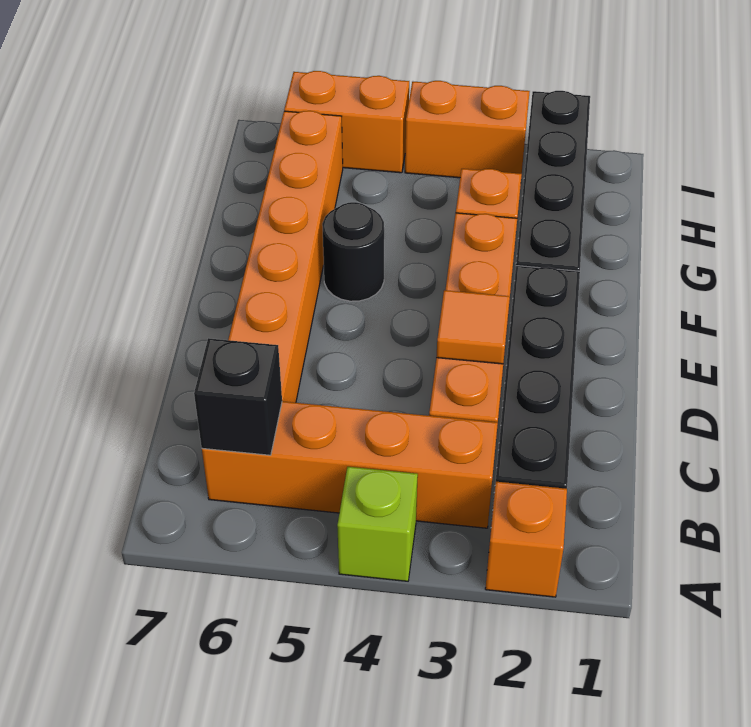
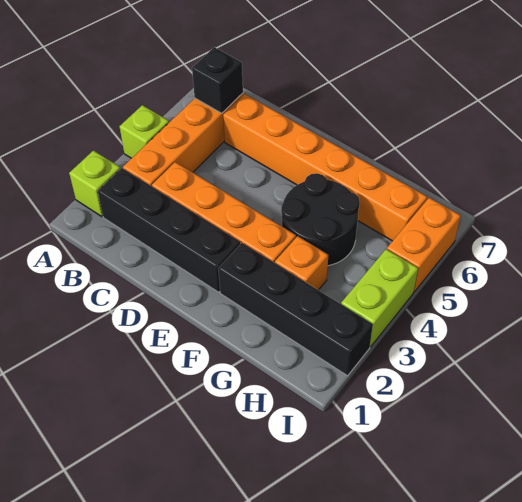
orange brick A2 level 1 -> lime brick A2 level 1
orange tile D3 level 2 -> none
black round brick F5 level 1 -> black round brick F4:G5 level 1
orange brick I3:I4 level 1 -> lime brick I3:I4 level 1

